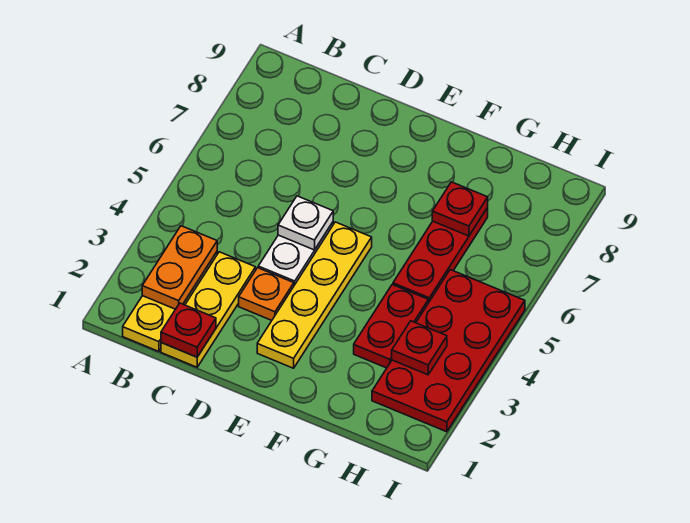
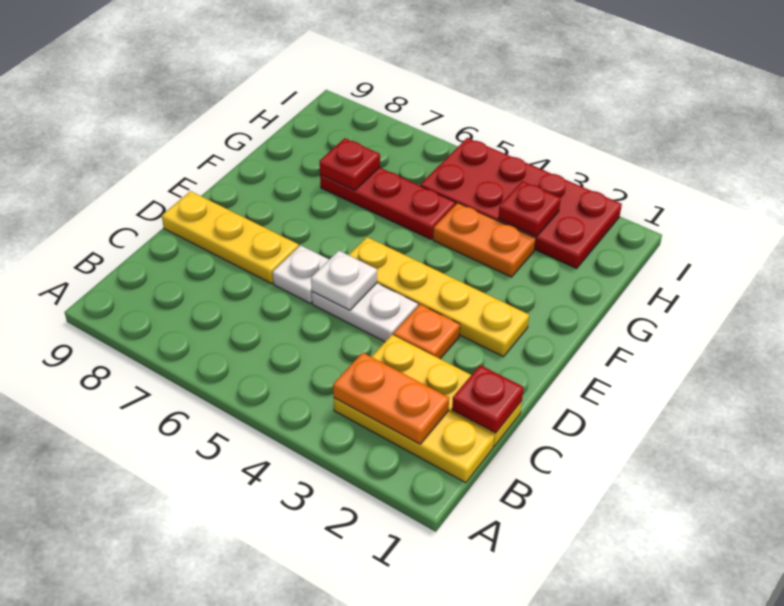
none -> white plate D6 level 1
none -> yellow plate D7:D9 level 1
red plate G3:G4 level 1 -> orange plate G3:G4 level 1

